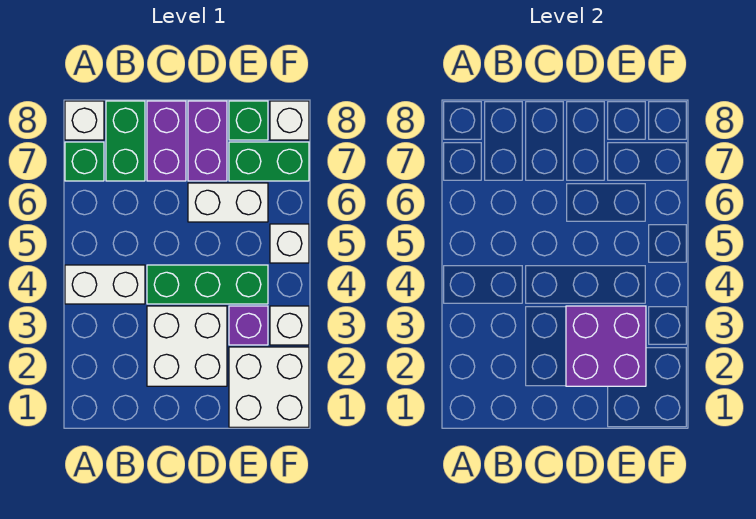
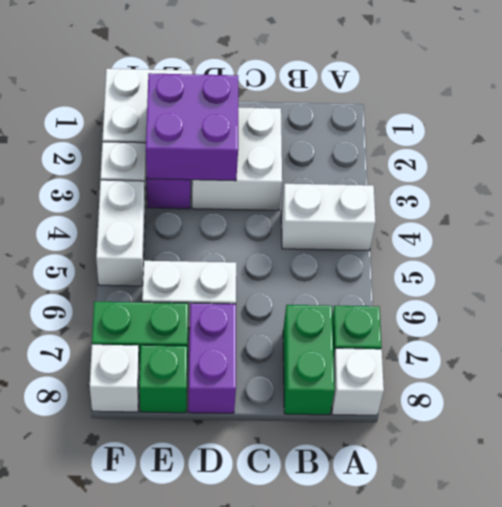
green brick C4:E4 level 1 -> none
purple brick C7:C8 level 1 -> none
white brick F5 level 1 -> white brick F4:F5 level 1

